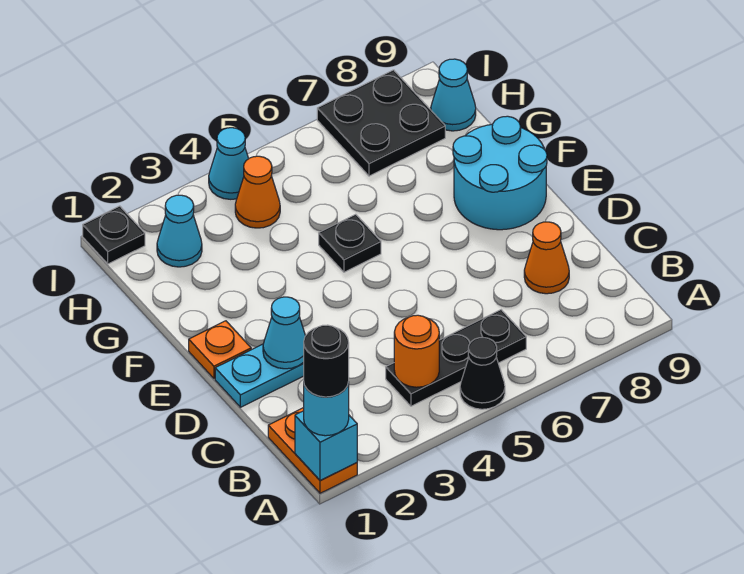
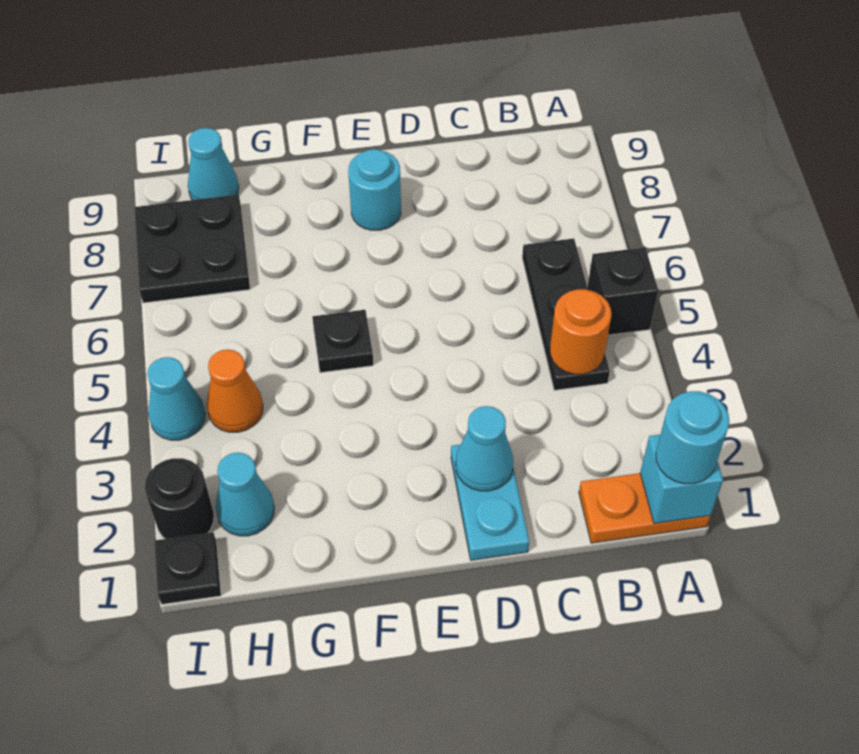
black round brick A1 level 4 -> black round brick I2 level 1
black cone A5 level 1 -> black brick A5 level 1
orange cone C8 level 1 -> none
orange plate E1 level 1 -> none
cyan round brick E8:F9 level 1 -> cyan round brick E8 level 1

